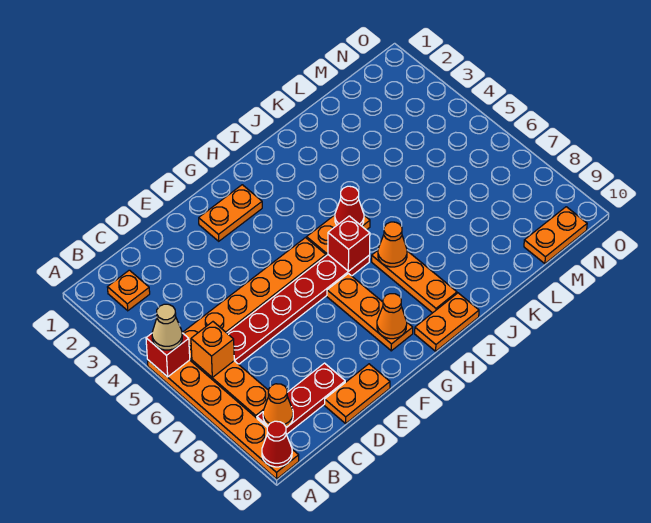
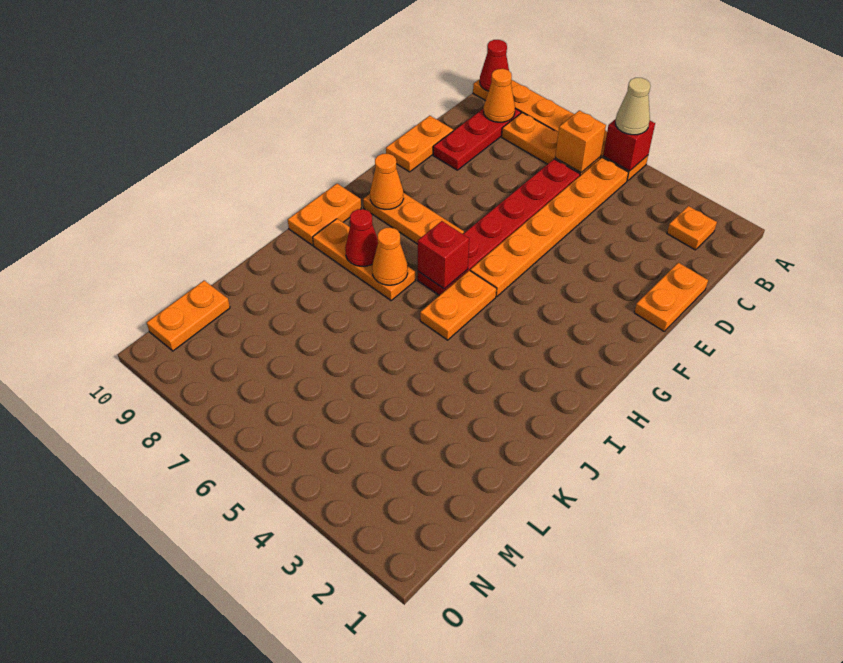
orange plate F2:G2 level 1 -> orange plate D1:E1 level 1
red cone I5 level 2 -> red cone I8 level 2

